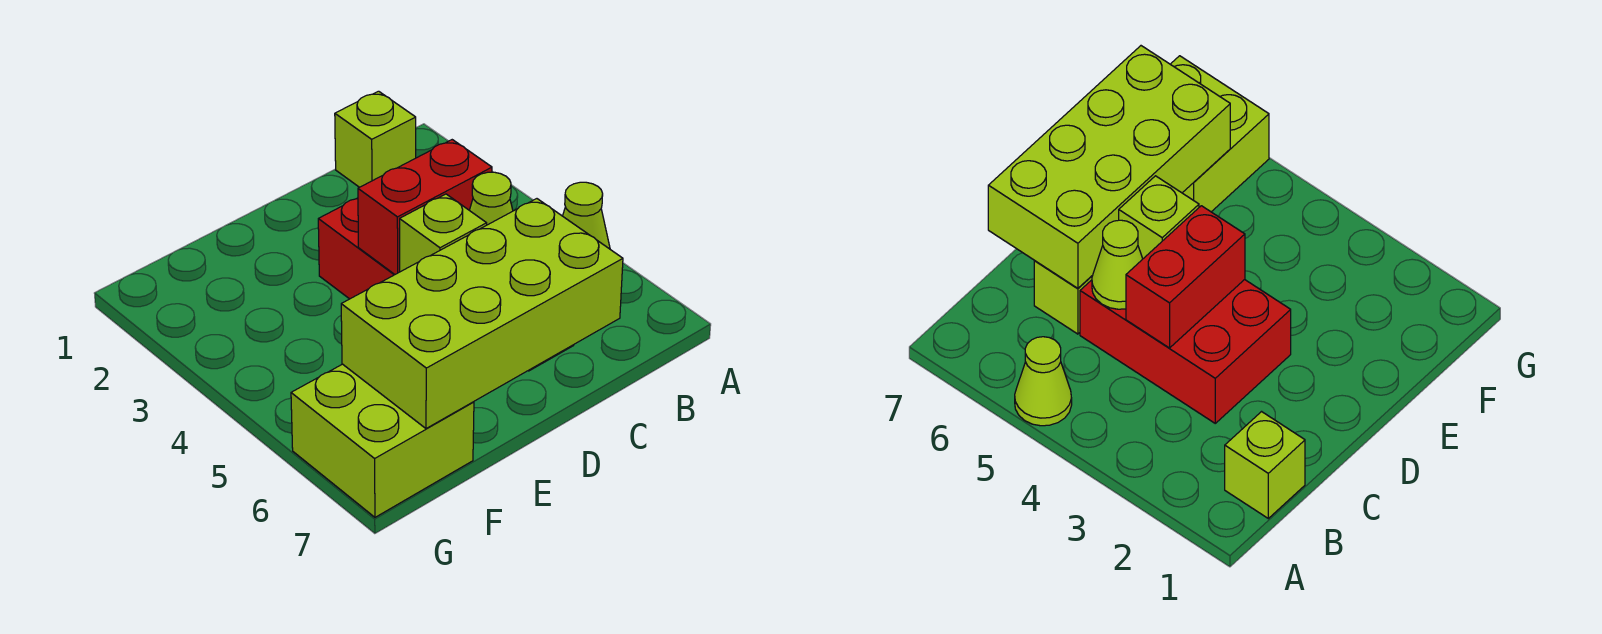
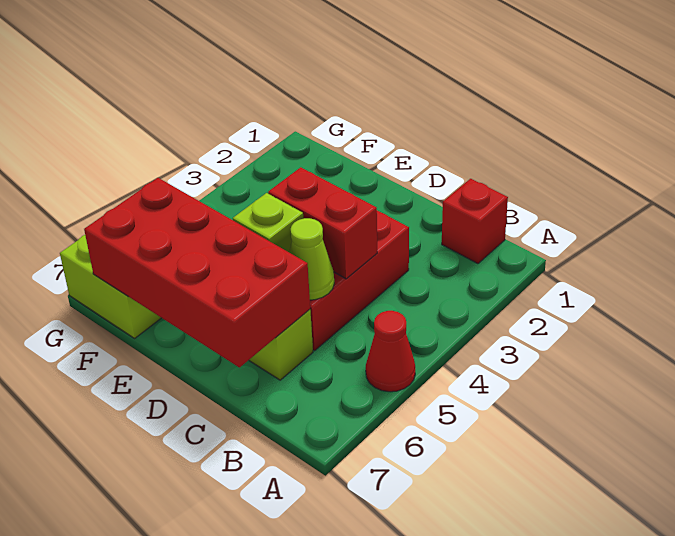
lime cone A5 level 1 -> red cone A5 level 1
lime brick B1 level 1 -> red brick B1 level 1
lime brick C6:F7 level 2 -> red brick C6:F7 level 2

